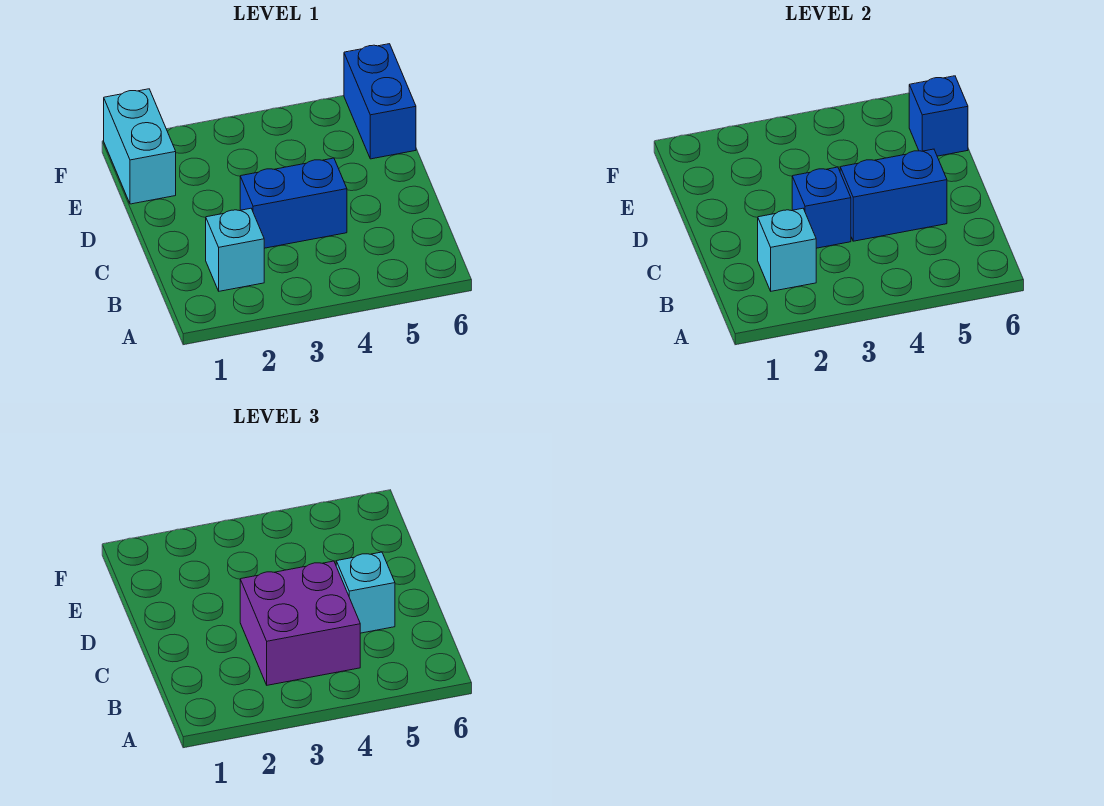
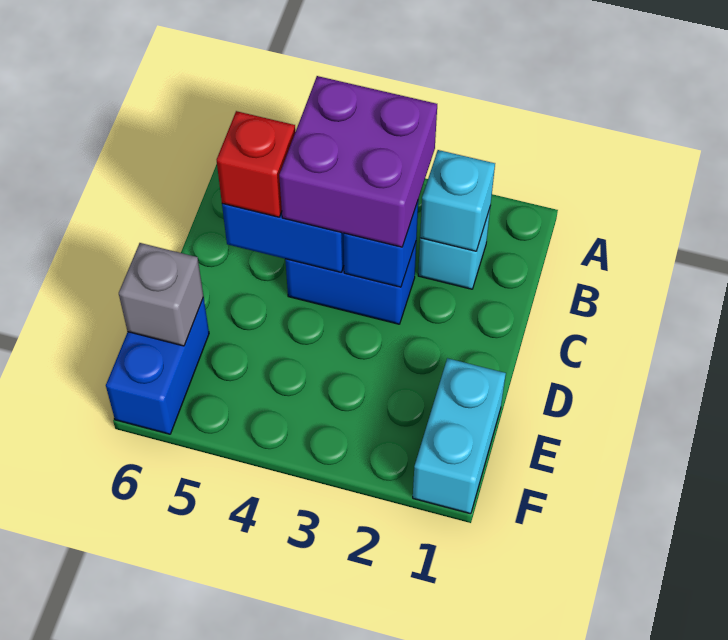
cyan brick C5 level 3 -> red brick C5 level 3
blue brick E6 level 2 -> grey brick E6 level 2

